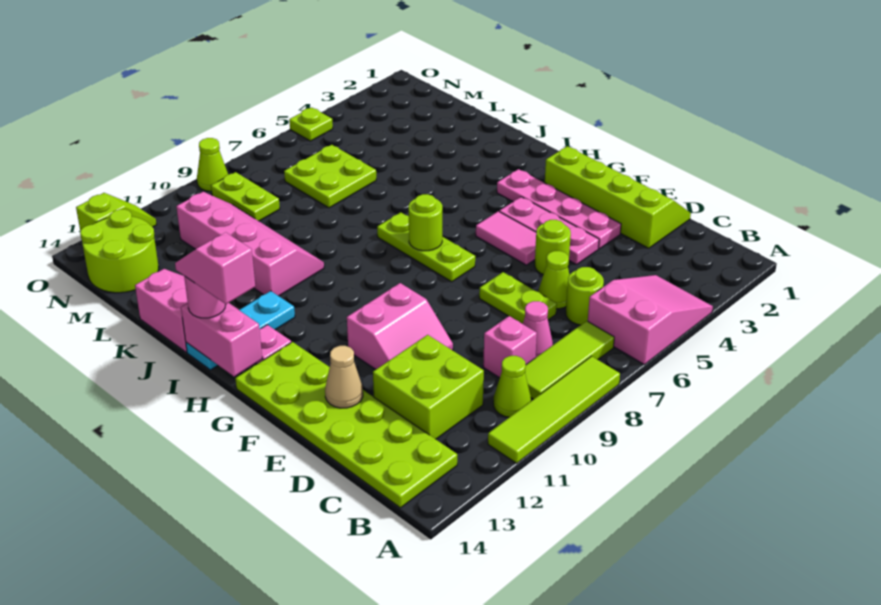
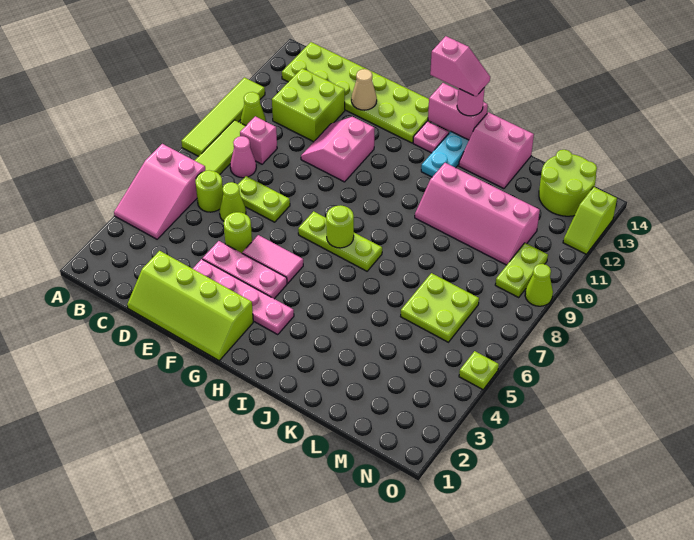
lime plate M9:N9 level 1 -> lime plate N9:N10 level 1

